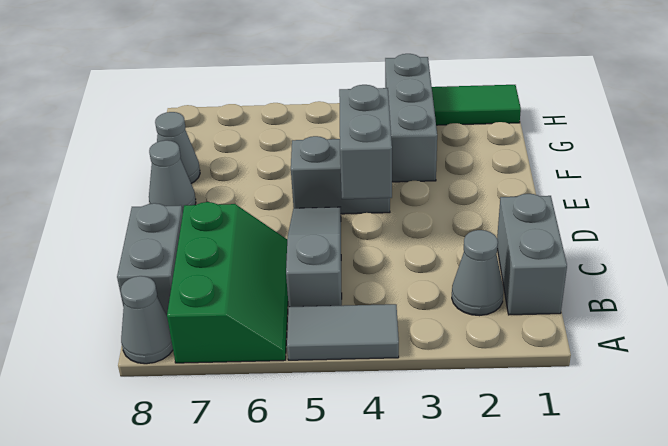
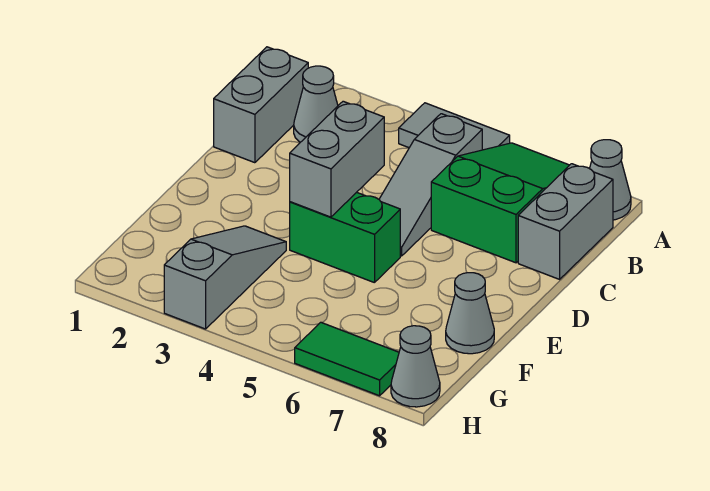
green slope A6:C7 level 1 top 7 -> green slope A6:C7 level 1 top C
grey brick E4:E5 level 1 -> green brick E4:E5 level 1
grey cone E8 level 1 -> grey cone H8 level 1
grey brick F3:H3 level 1 -> grey slope F3:H3 level 1 top H
green tile H1:H2 level 1 -> green tile H6:H7 level 1

